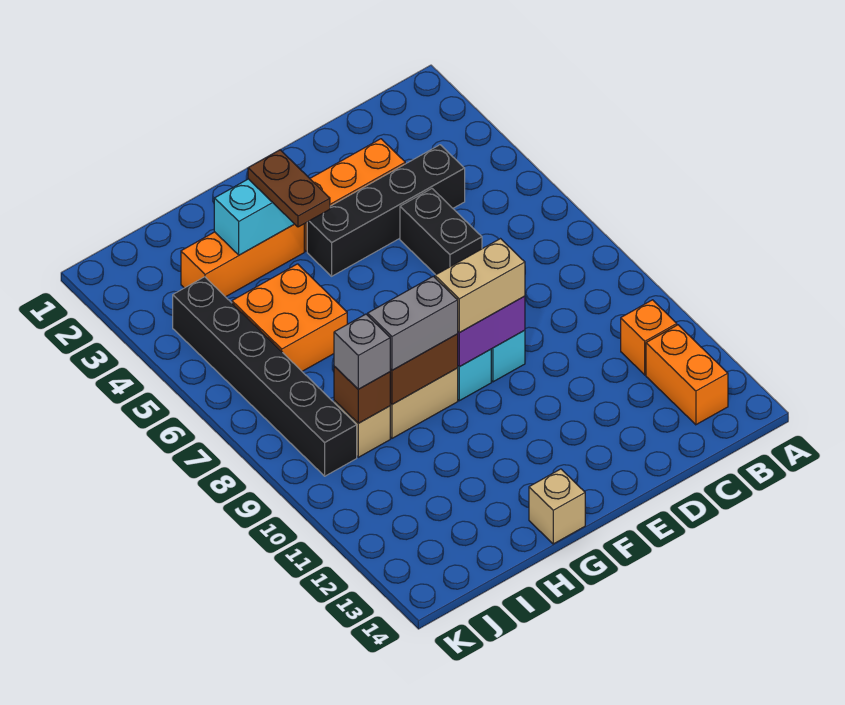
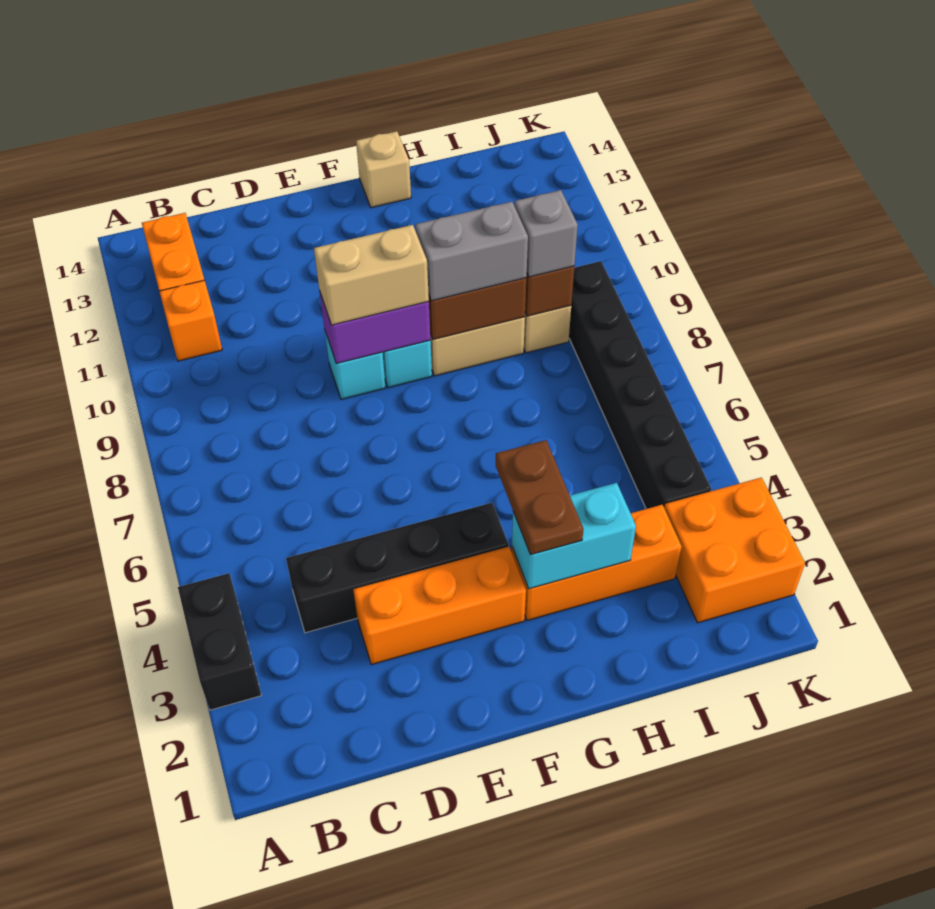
black brick D5:D6 level 1 -> black brick A3:A4 level 1
orange brick H5:I6 level 1 -> orange brick J2:K3 level 1

